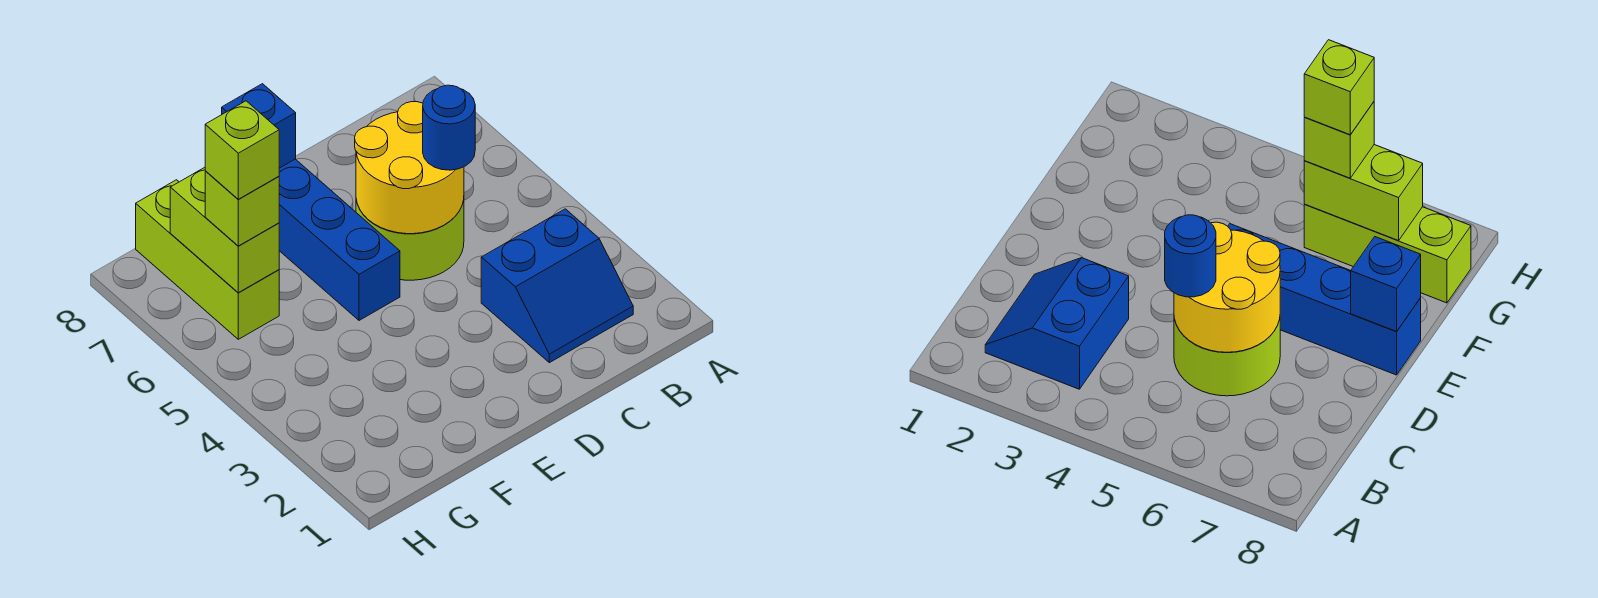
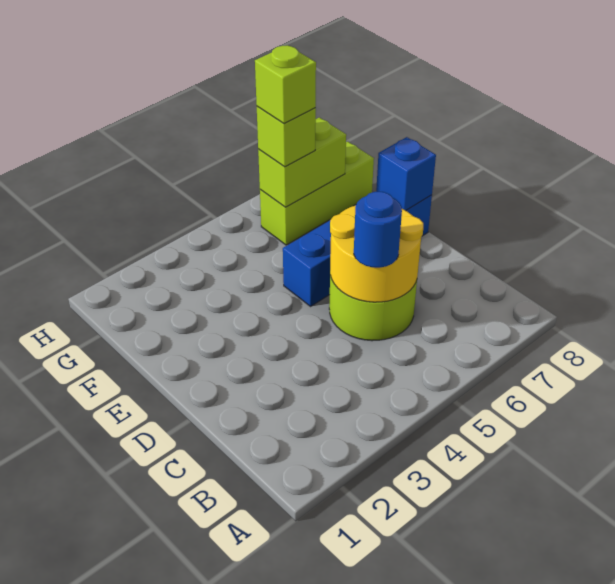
blue slope B2:C3 level 1 top 3 -> none

